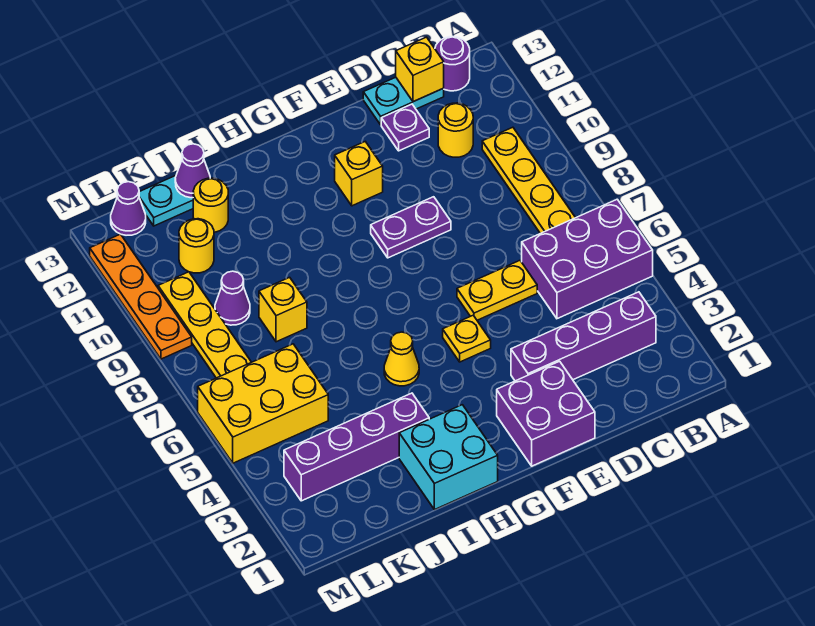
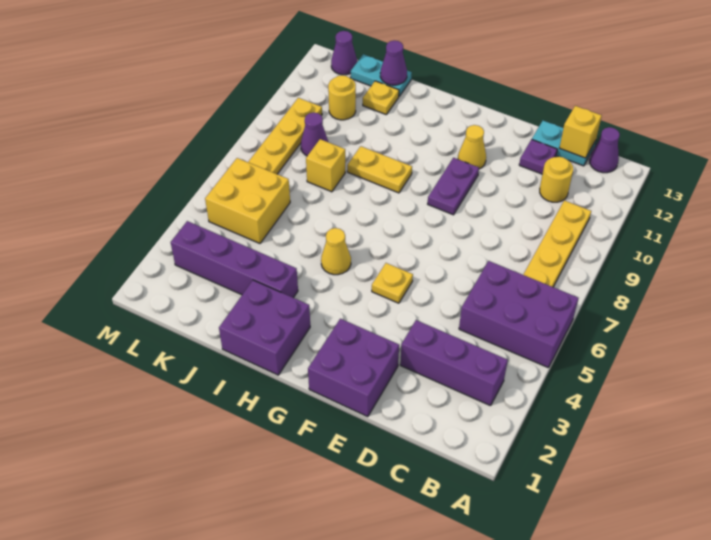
purple brick B3:E3 level 1 -> purple brick B3:D3 level 1
purple round brick B13 level 1 -> purple cone B13 level 1
yellow plate D6:E6 level 1 -> yellow plate H9:I9 level 1
purple plate E9:F9 level 1 -> purple plate F9:F10 level 1
yellow brick F11 level 1 -> yellow cone F11 level 1
cyan brick H1:I2 level 1 -> purple brick H1:I2 level 1
yellow round brick J12 level 1 -> yellow plate J12 level 1
yellow brick K5:M6 level 1 -> yellow brick K5:L6 level 1
orange plate M9:M12 level 1 -> none

